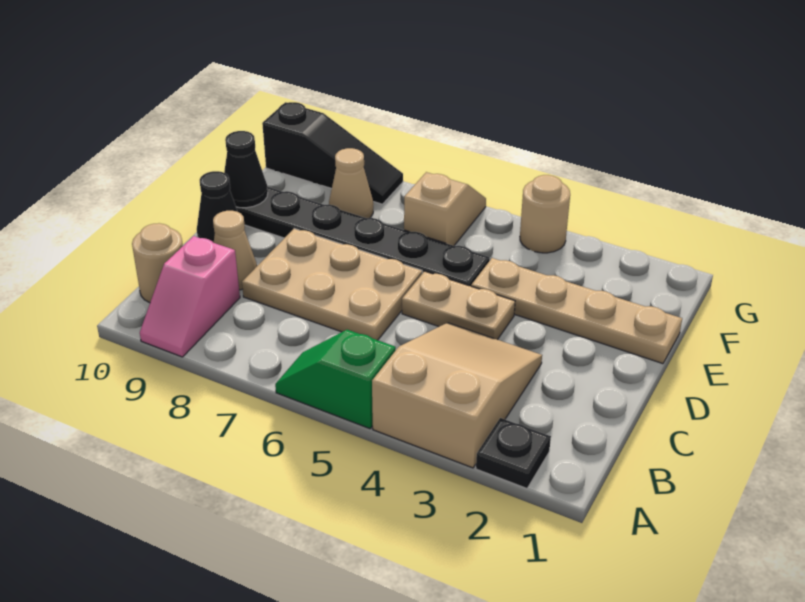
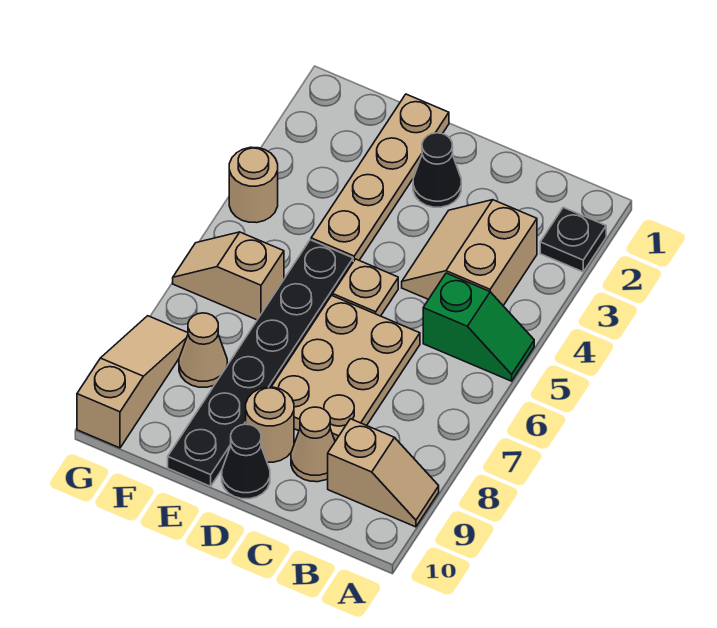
tan slope A3:C4 level 1 top A -> tan slope B3:C4 level 1 top B
green slope A5:A6 level 1 top 5 -> green slope A5:B5 level 1 top B
pink slope A9:B9 level 1 top B -> tan slope A9:B9 level 1 top B
tan round brick B10 level 1 -> tan round brick D9 level 1
tan plate D4:D5 level 1 -> tan plate D5 level 1
black cone E10 level 2 -> black cone D2 level 1
black slope G8:G10 level 1 top 10 -> tan slope G8:G10 level 1 top 10

